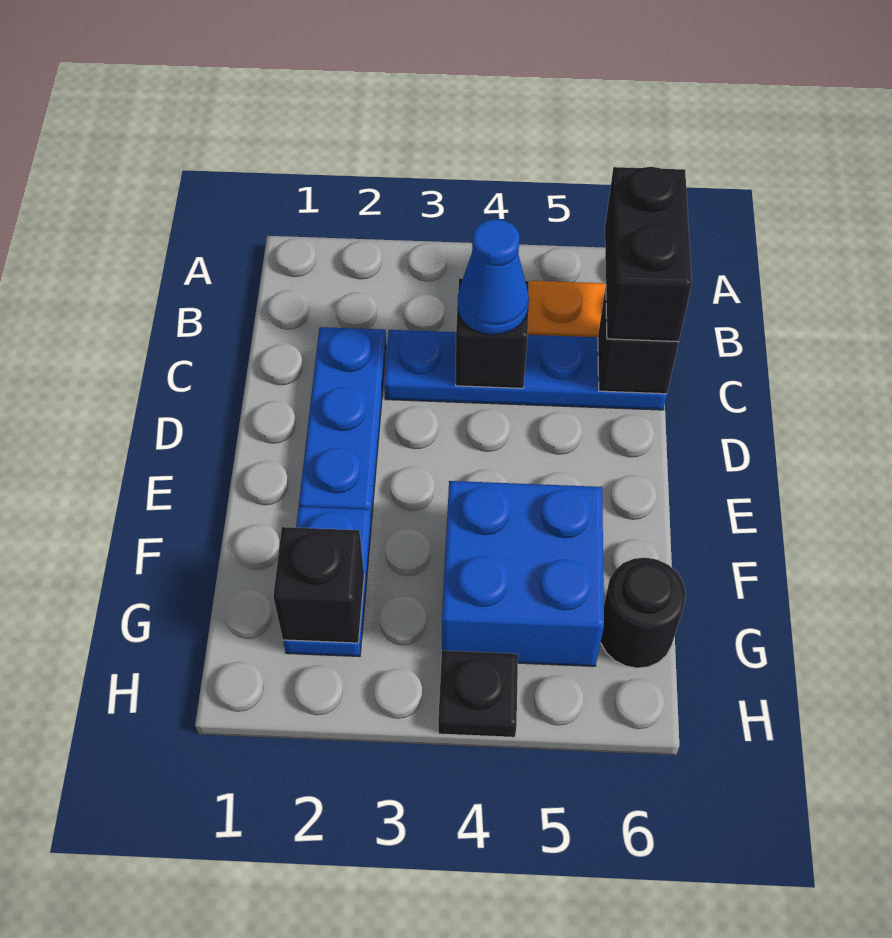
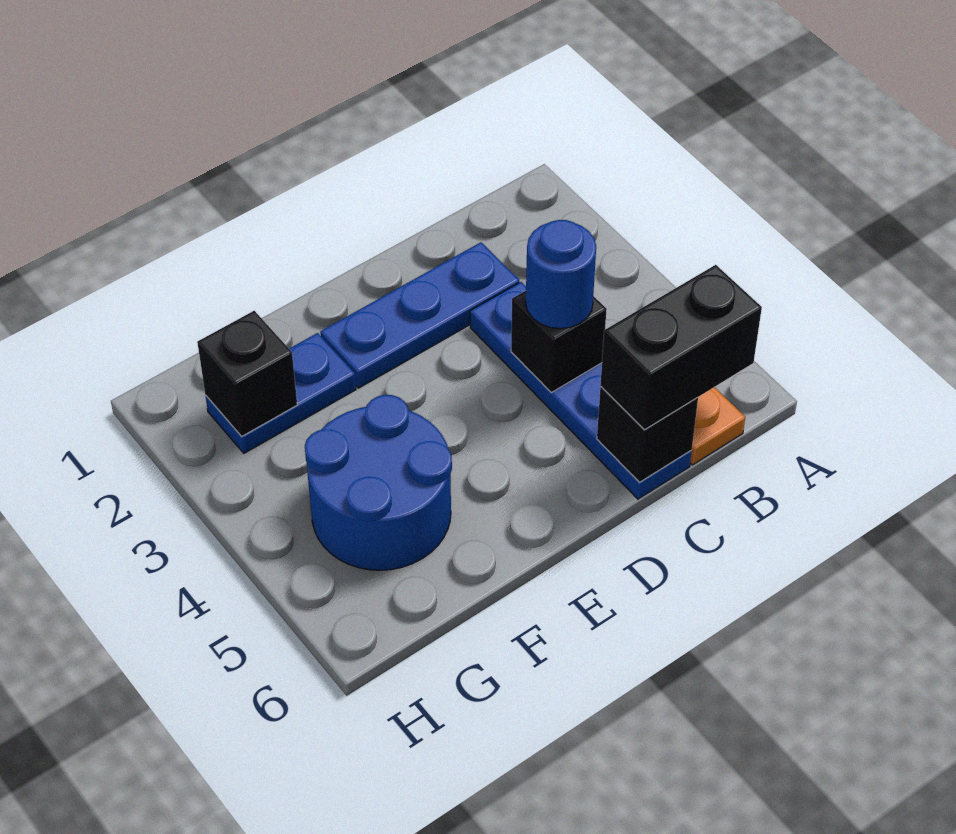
blue cone C4 level 3 -> blue round brick C4 level 3
blue brick F4:G5 level 1 -> blue round brick F4:G5 level 1
black round brick G6 level 1 -> none
black plate H4 level 1 -> none

